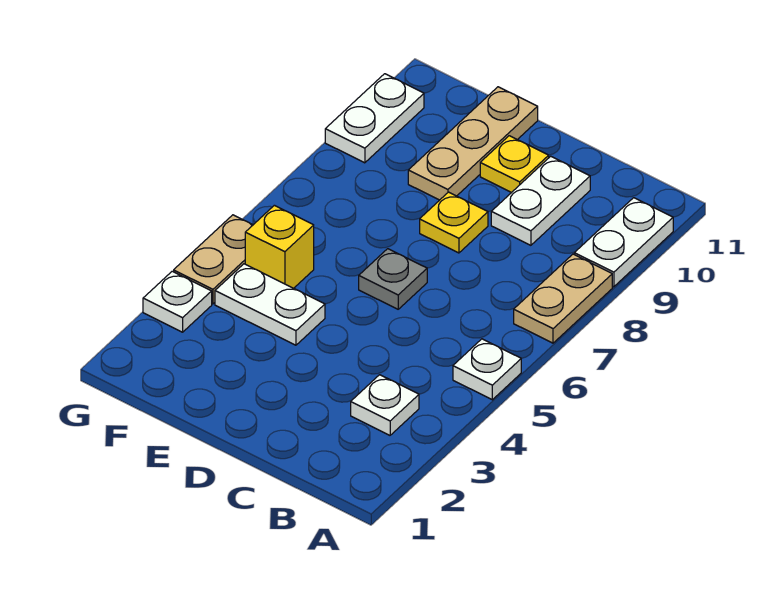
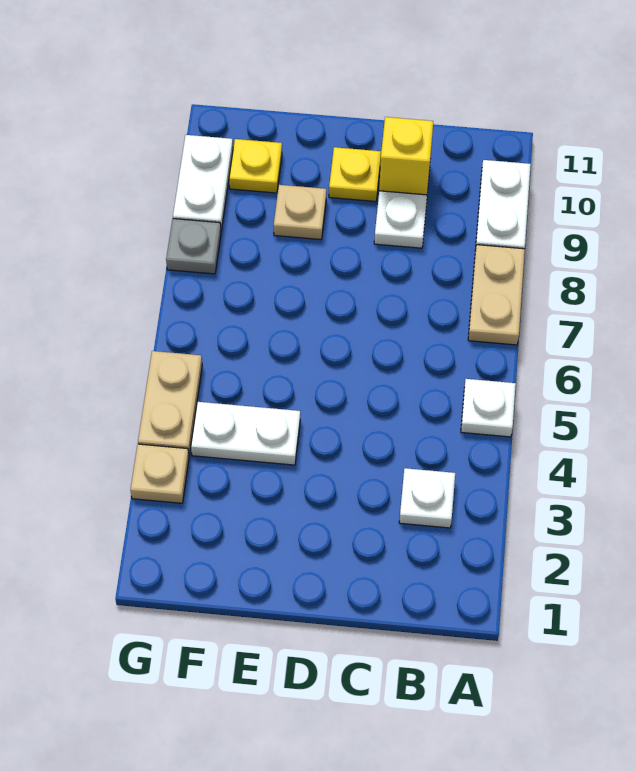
grey plate D6 level 1 -> grey plate G8 level 1
yellow plate D8 level 1 -> yellow plate F10 level 1
tan plate E9:E11 level 1 -> tan plate E9 level 1
yellow brick F5 level 1 -> yellow brick C10 level 2
white plate G3 level 1 -> tan plate G3 level 1

